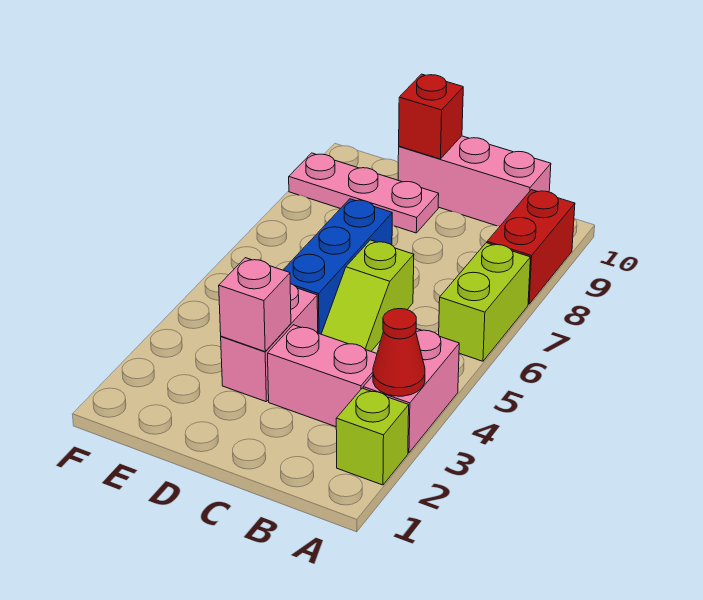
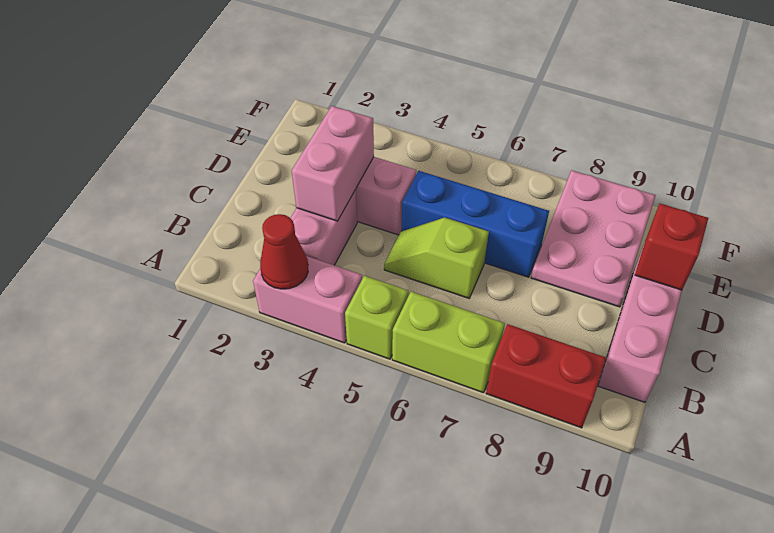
lime brick A2 level 1 -> lime brick A5 level 1
pink brick D3 level 2 -> pink brick C3:D3 level 2
pink plate D9:F9 level 1 -> pink plate D8:F9 level 1

